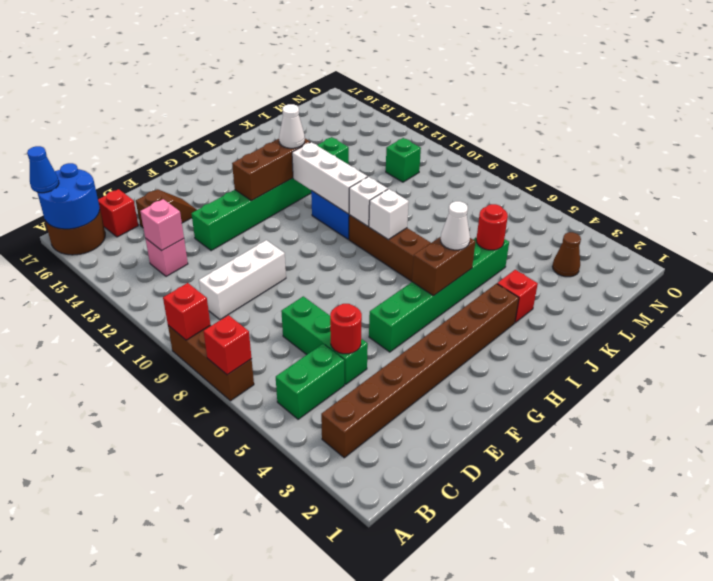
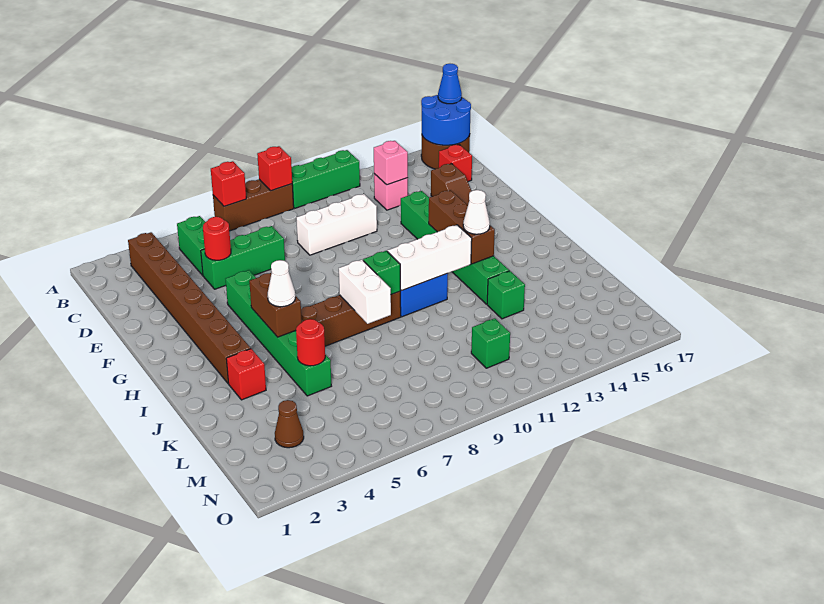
none -> green brick A10:A12 level 1
white brick C10:E10 level 1 -> white brick D9:D11 level 1
white brick I8 level 2 -> white brick I8:J8 level 2
white brick I9 level 2 -> green brick I9 level 2

